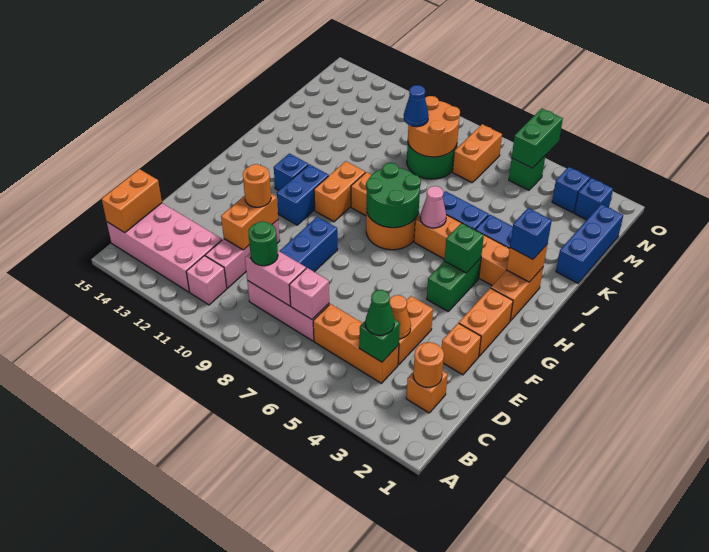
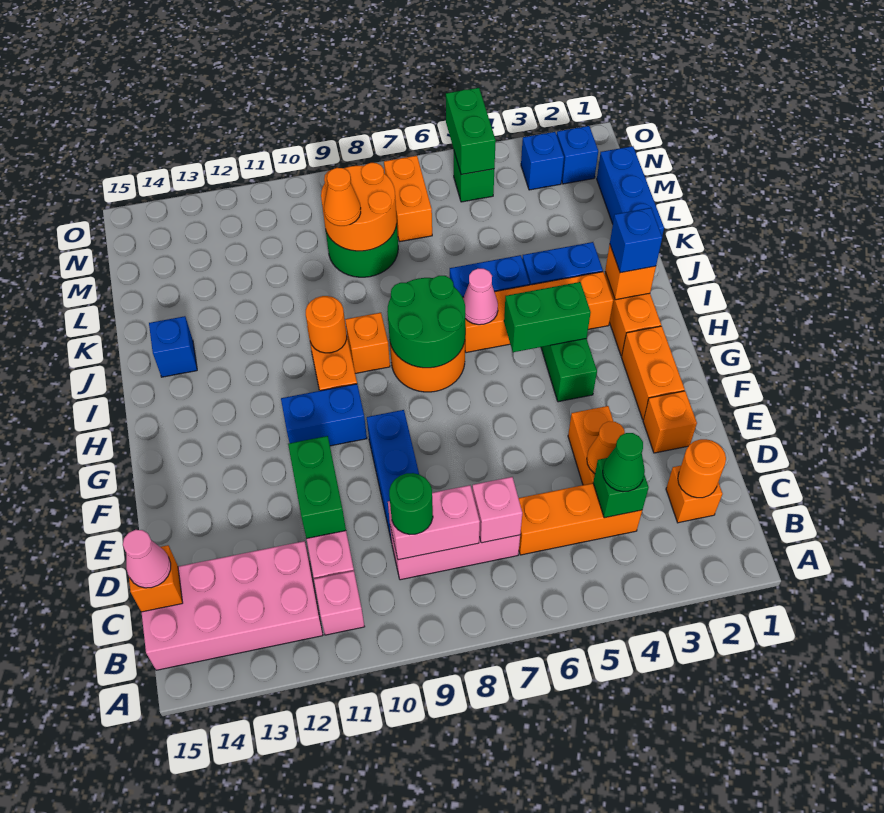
orange brick B15:C15 level 2 -> orange brick C15 level 2
none -> pink cone C15 level 3
orange brick D11:E11 level 2 -> green brick D11:E11 level 2
orange round brick E11 level 3 -> orange round brick I10 level 2
blue brick G11:H11 level 1 -> blue brick G10:G11 level 1
green brick H4 level 2 -> green brick H4:H5 level 2
blue brick H12 level 1 -> blue brick J14 level 1
blue cone L9 level 3 -> orange cone L9 level 3

